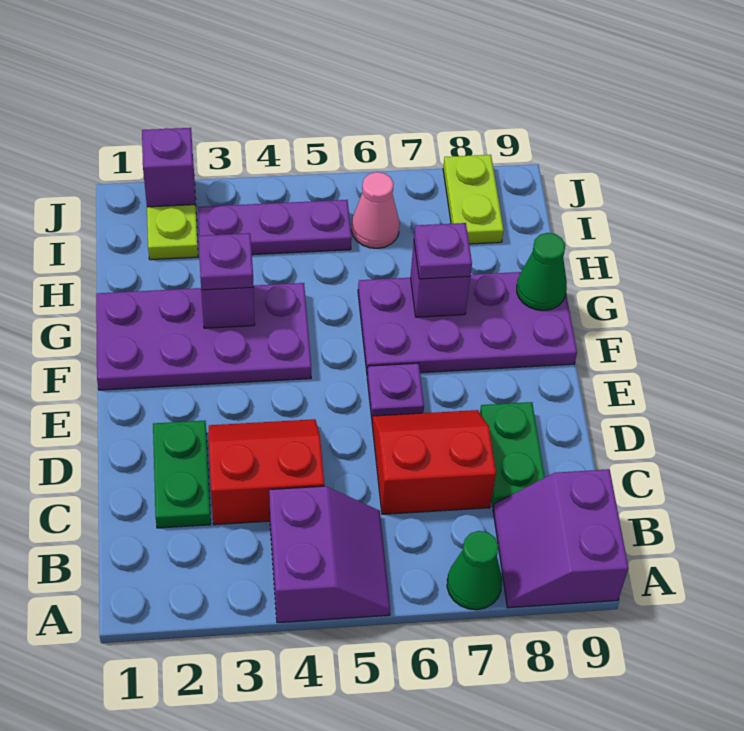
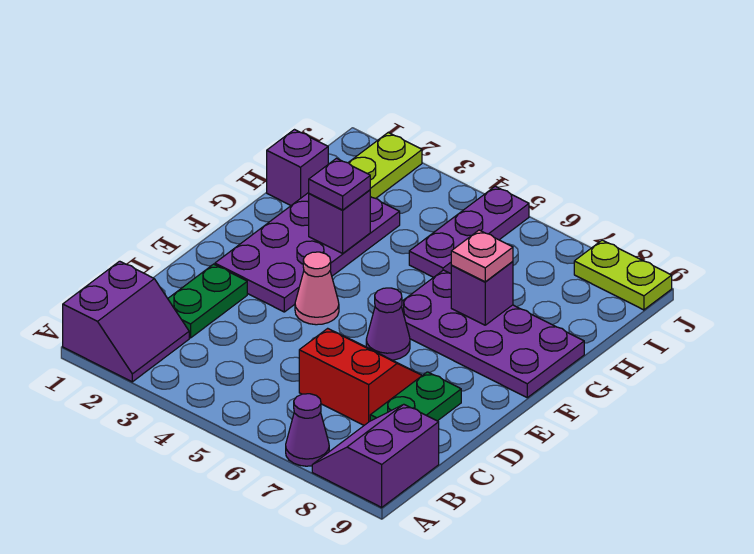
purple slope A4:B5 level 1 top 4 -> purple slope A1:B2 level 1 top 1
green cone A7 level 1 -> purple cone A7 level 1
red slope C3:D4 level 1 top C -> none
purple plate E6 level 1 -> purple cone E6 level 1
purple plate F1:G4 level 1 -> purple plate E2:H3 level 1
purple plate G7 level 3 -> pink plate G7 level 3
green cone G9 level 2 -> none
purple plate I3:I5 level 1 -> purple plate H5:J5 level 1
pink cone I6 level 1 -> pink cone E4 level 1
lime plate I8:J8 level 1 -> lime plate J8:J9 level 1
purple brick J2 level 2 -> purple brick H1 level 1

